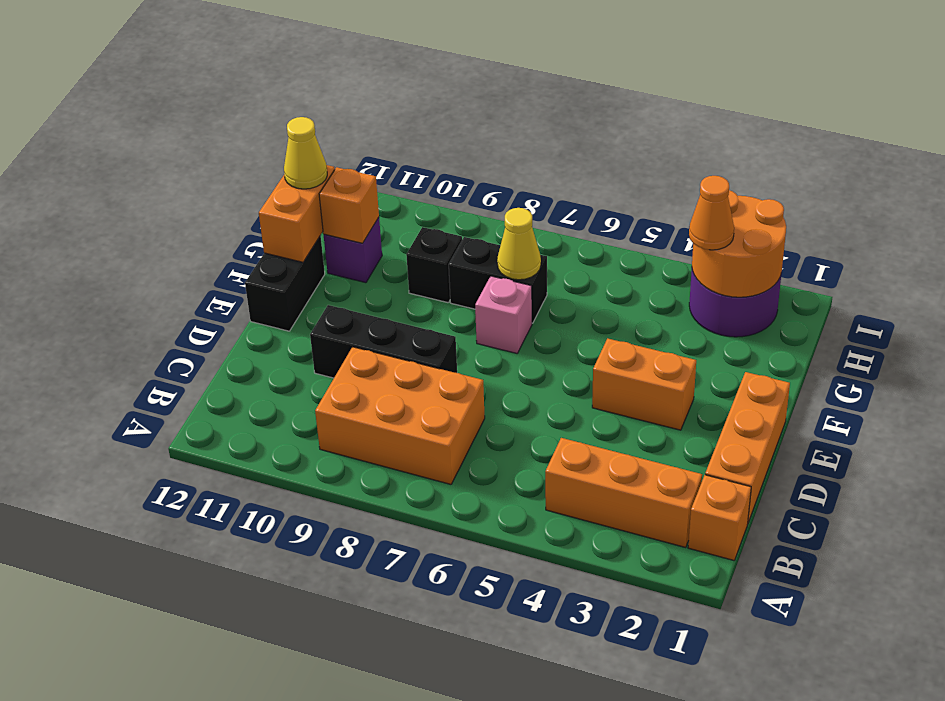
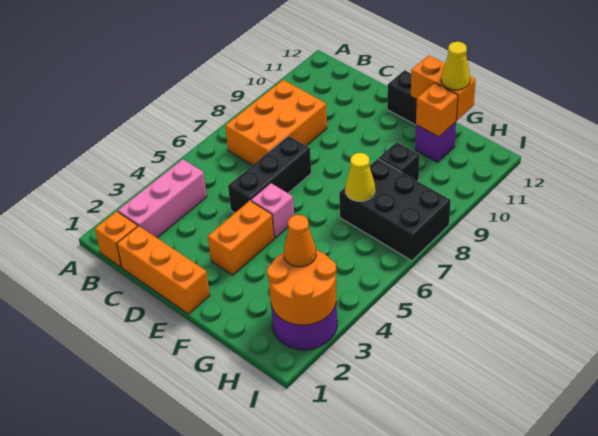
orange brick B2:B4 level 1 -> pink brick B2:B4 level 1
black brick D8:D10 level 1 -> black brick D5:D7 level 1
pink brick F7 level 1 -> pink brick E5 level 1
black brick G7:G8 level 1 -> black brick G7:I8 level 1

